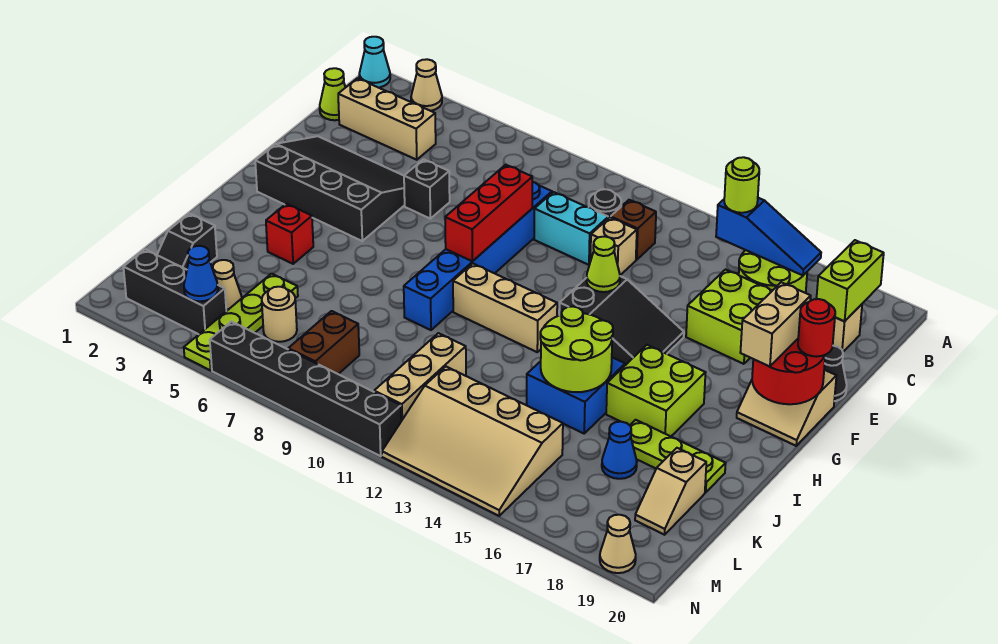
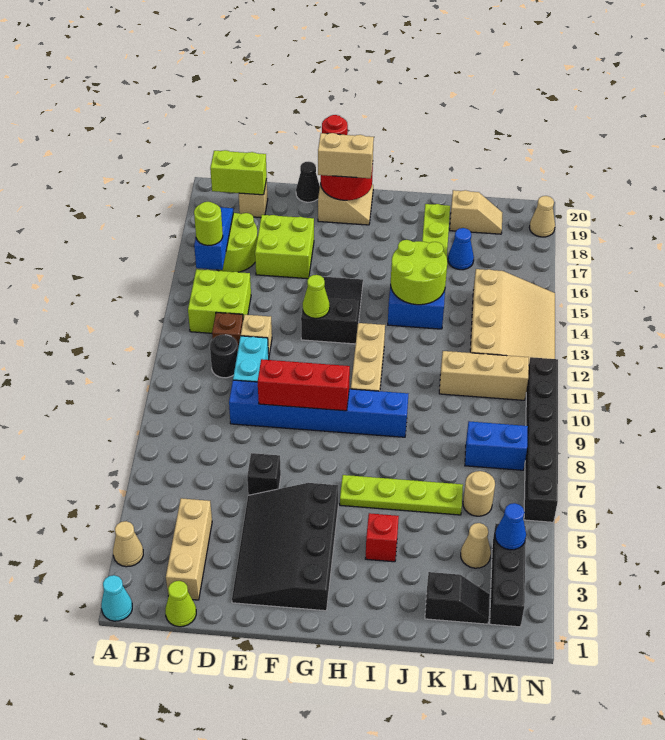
lime brick H16:I17 level 1 -> lime brick B13:C14 level 1
lime plate K5:N5 level 1 -> lime plate H6:K6 level 1
brown brick L8:M8 level 1 -> blue brick L8:M8 level 1

